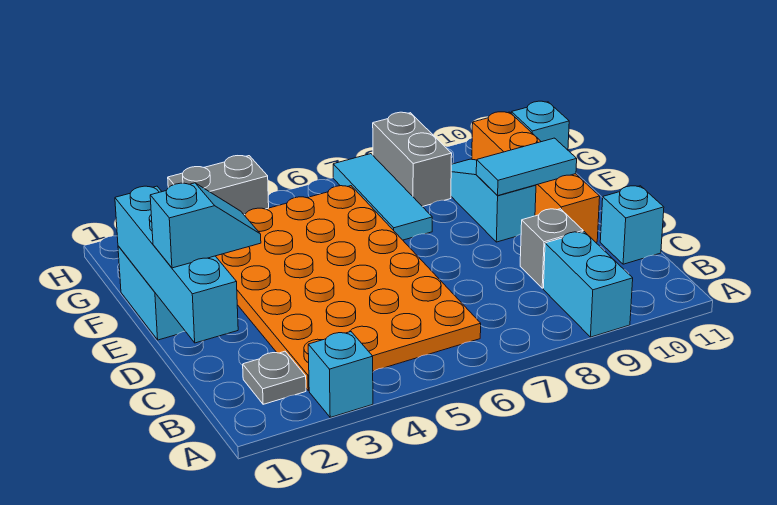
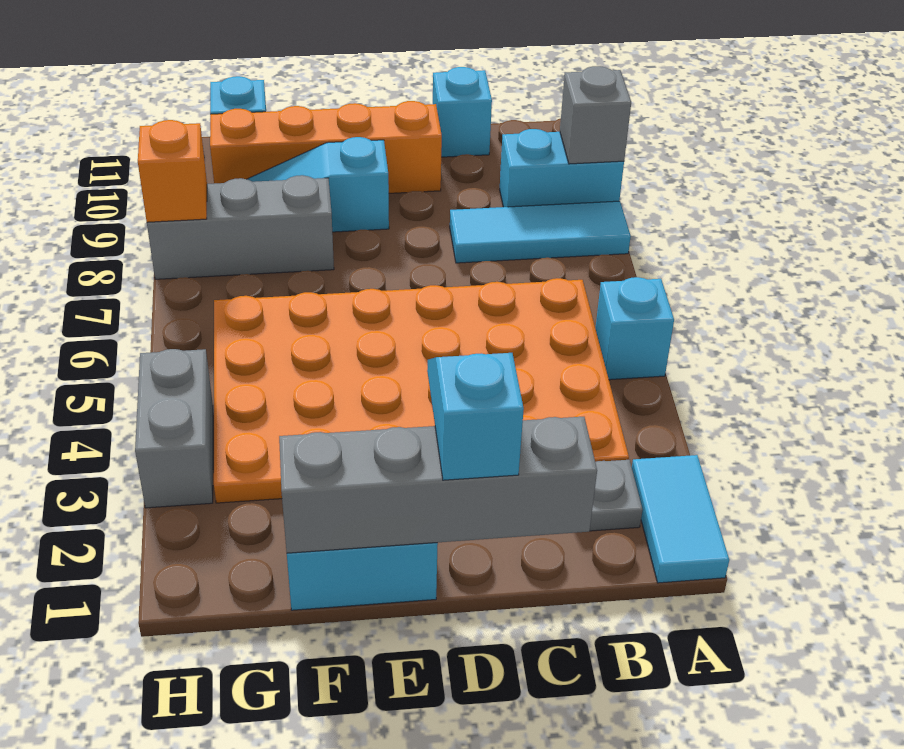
cyan brick A3 level 1 -> cyan brick A5 level 1
cyan brick C1:F1 level 2 -> grey brick C1:F1 level 2
grey brick C9 level 1 -> grey brick A9 level 2
cyan tile E9:E10 level 2 -> cyan tile A1:A2 level 1
cyan tile F7:H7 level 1 -> cyan tile A8:C8 level 1
grey brick G8:H8 level 1 -> grey brick F8:H8 level 1
none -> orange brick H8 level 2

